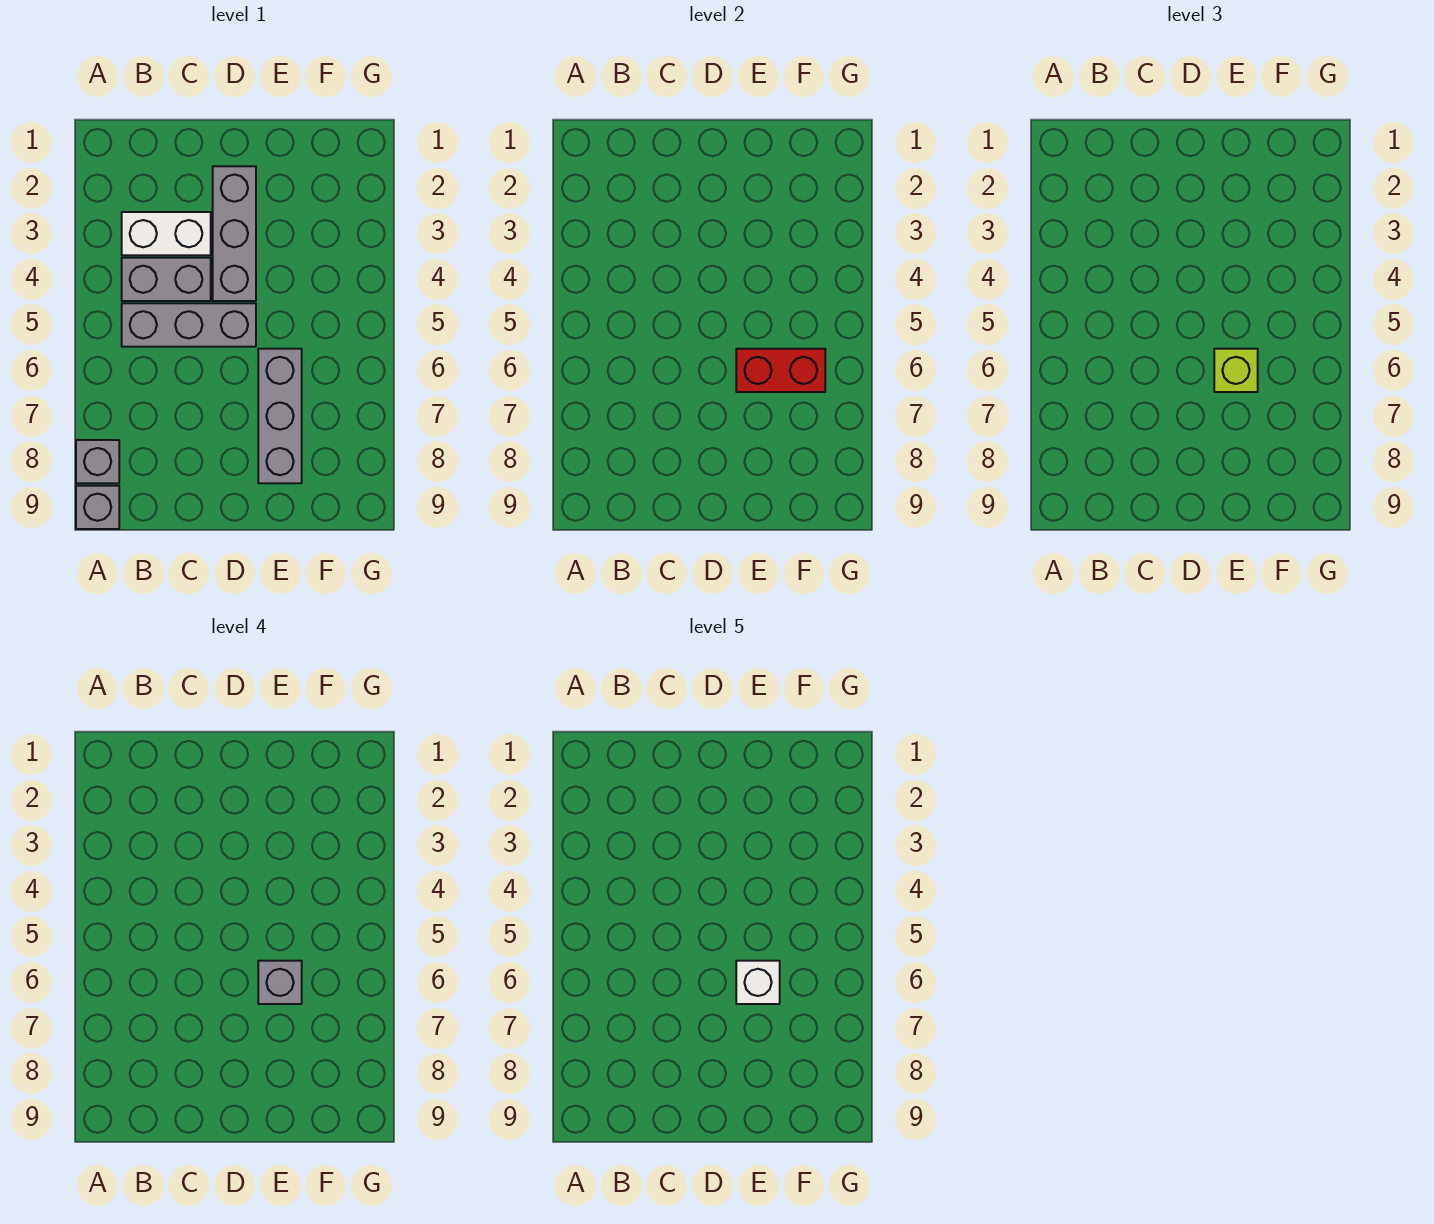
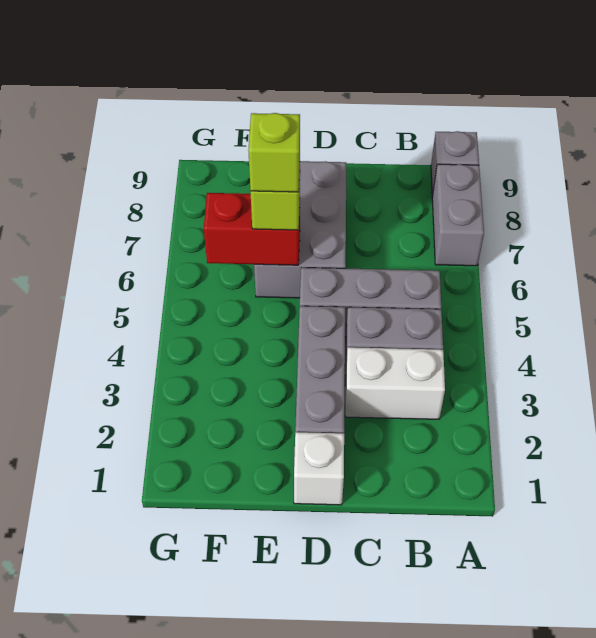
grey brick A8 level 1 -> grey brick A7:A8 level 1
grey brick E6:E8 level 1 -> grey brick D6:E8 level 1
grey brick E6 level 4 -> lime brick E6 level 4
white brick E6 level 5 -> white brick D1 level 1

